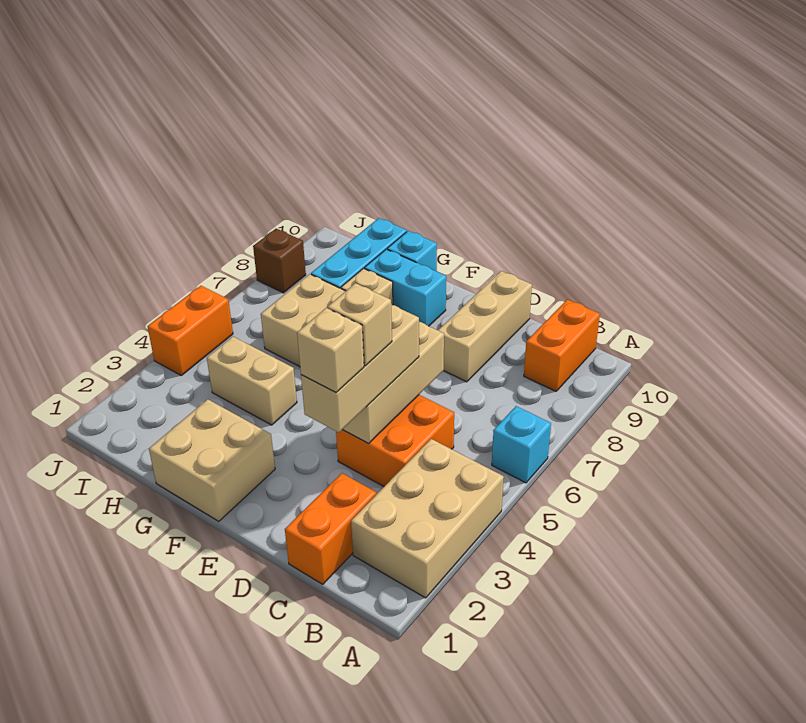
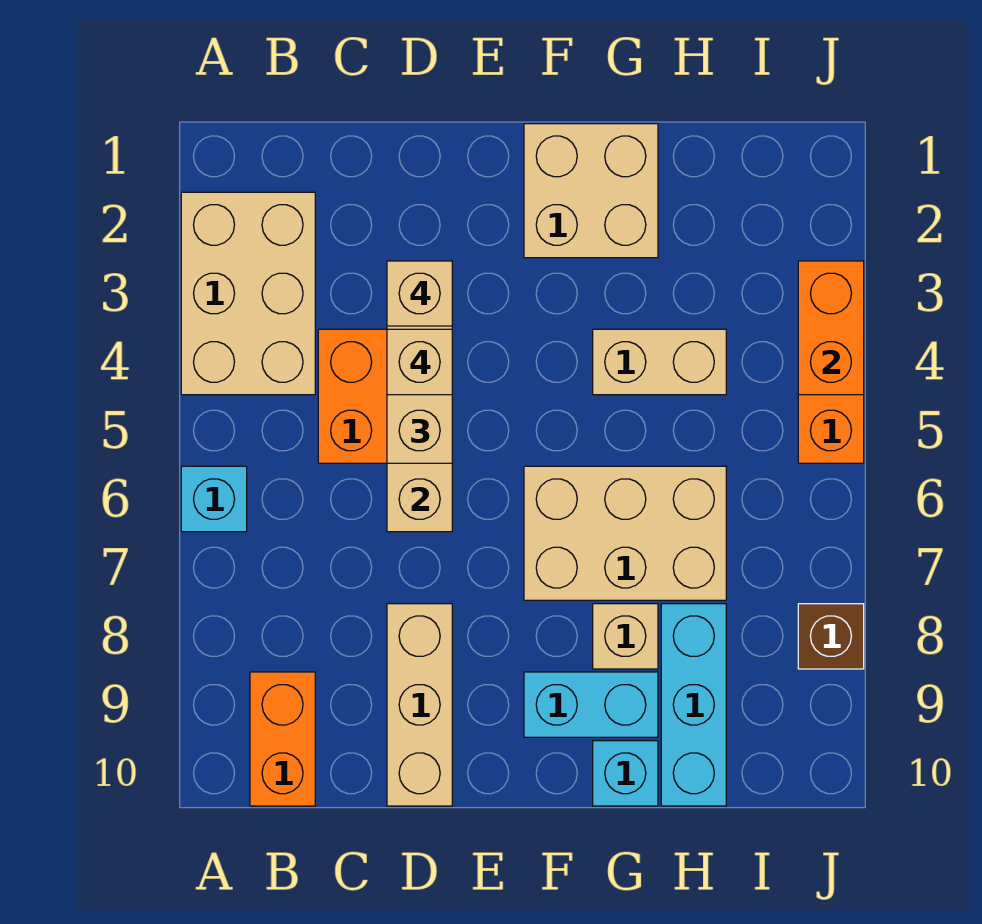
orange brick C1:C2 level 1 -> orange brick J3:J4 level 2

